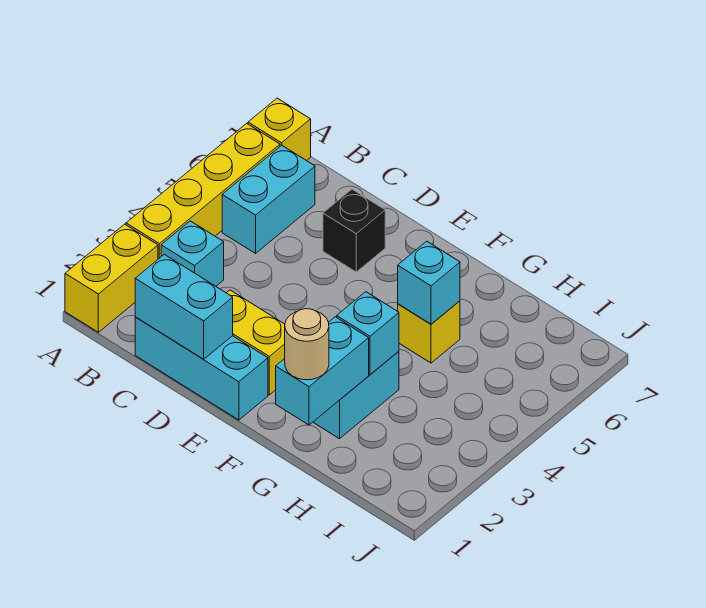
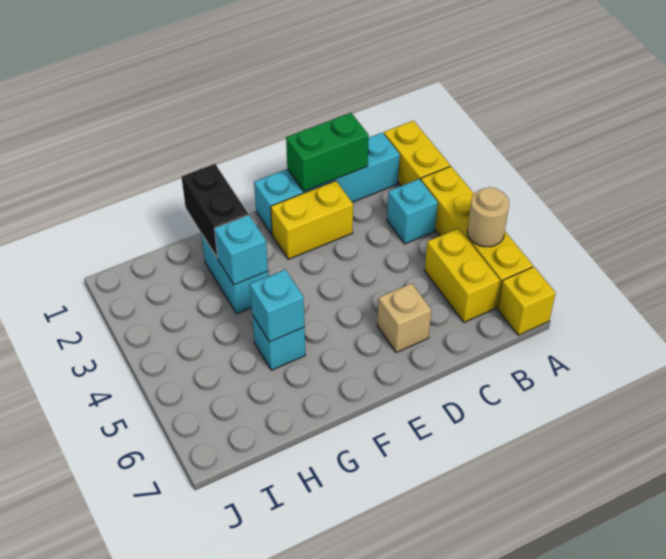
cyan brick B5:B6 level 1 -> yellow brick B5:B6 level 1
cyan brick C1:E1 level 1 -> cyan brick B1:E1 level 1
cyan brick C1:D1 level 2 -> green brick C1:D1 level 2
black brick D6 level 1 -> tan brick D6 level 1
cyan brick G1:G2 level 2 -> black brick G1:G2 level 2
tan round brick G1 level 3 -> tan round brick A5 level 2
yellow brick G5 level 1 -> cyan brick G5 level 1

